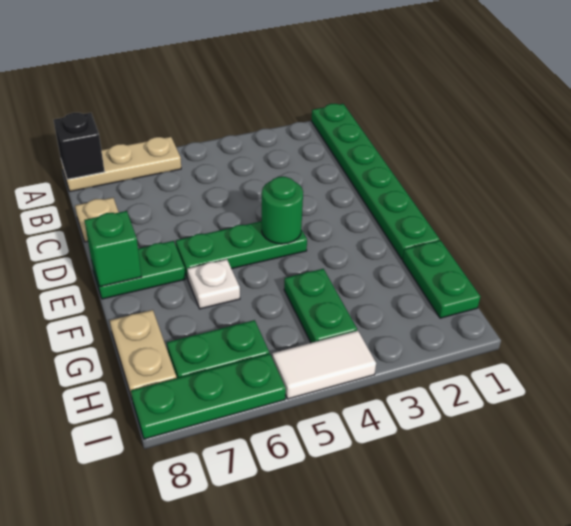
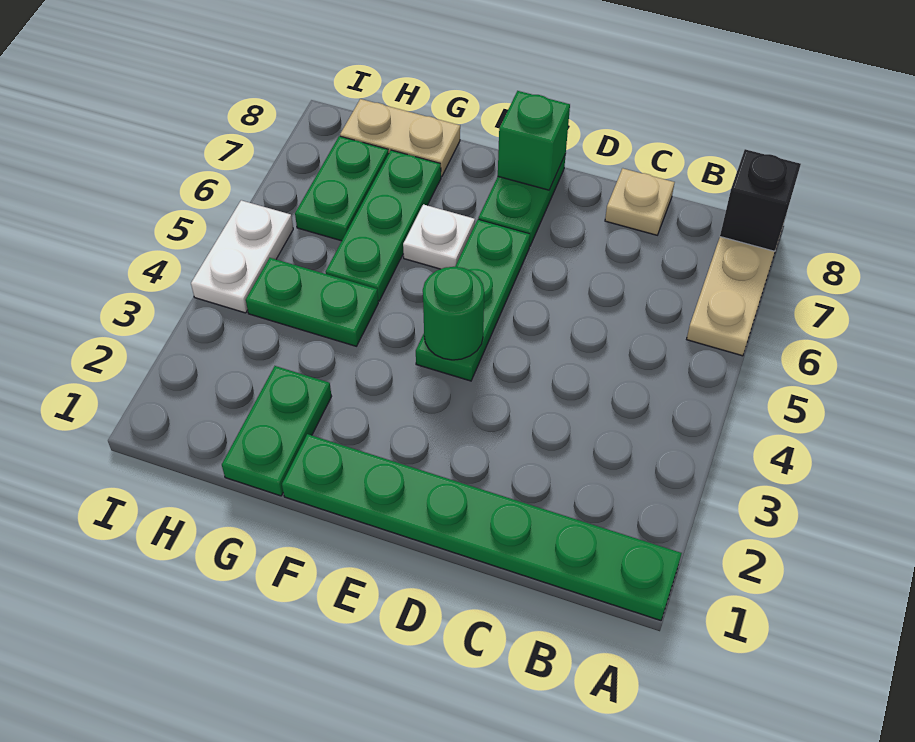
green plate G1:H1 level 1 -> green plate G1:G2 level 1
white tile I4:I5 level 1 -> white plate I4:I5 level 1
green plate I6:I8 level 1 -> green plate G5:G7 level 1

